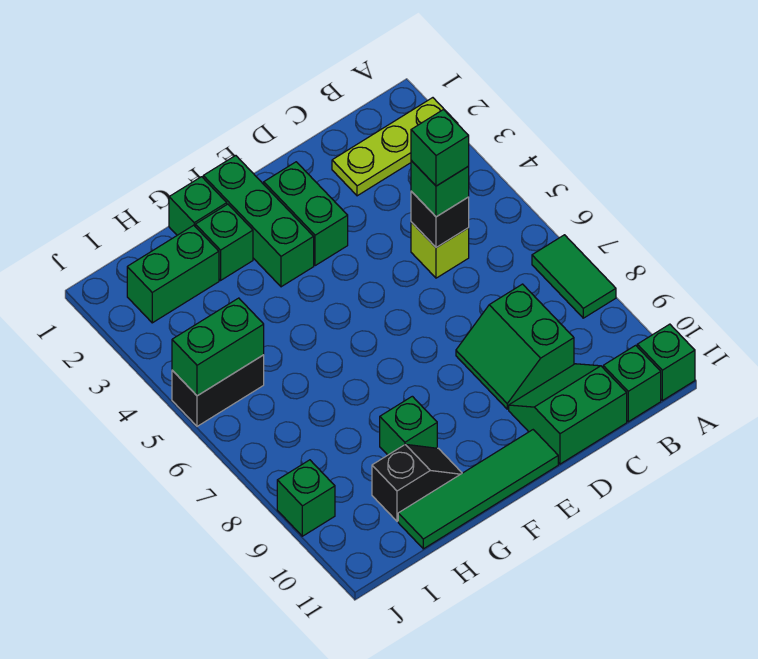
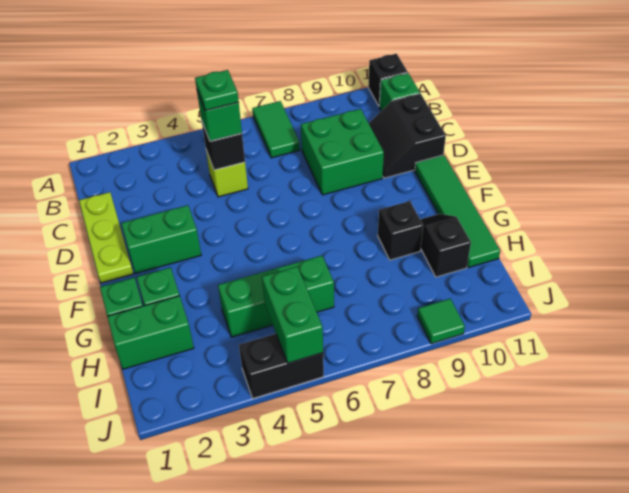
lime plate A2:C2 level 1 -> lime plate C1:E1 level 1
green tile A7:A8 level 1 -> green tile A7:B7 level 1
green brick A11 level 1 -> black brick A11 level 1
green brick C5 level 4 -> green plate C5 level 4
green slope C8:D9 level 1 top C -> green brick C8:D9 level 1
green slope C10:D11 level 1 top 11 -> black slope C10:D11 level 1 top 11
green brick F1:F3 level 1 -> green brick H4:H6 level 1
green brick G9 level 1 -> black brick G9 level 1
green brick H2:I2 level 1 -> green brick H1:H2 level 1
black brick I5:J5 level 1 -> black brick J4:J5 level 1
green brick J9 level 1 -> green tile J9 level 1

